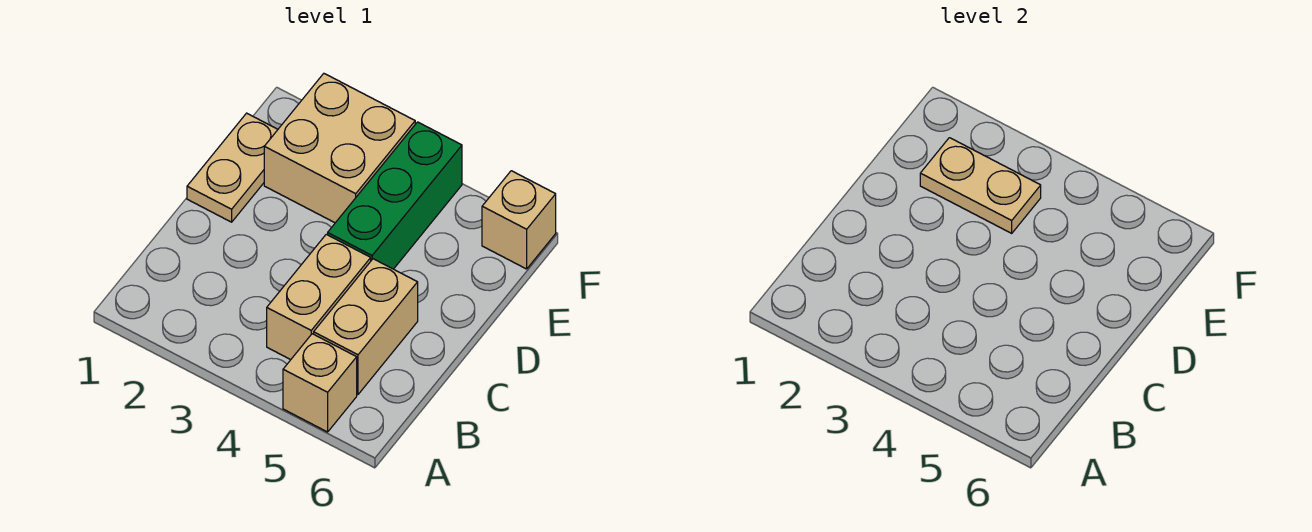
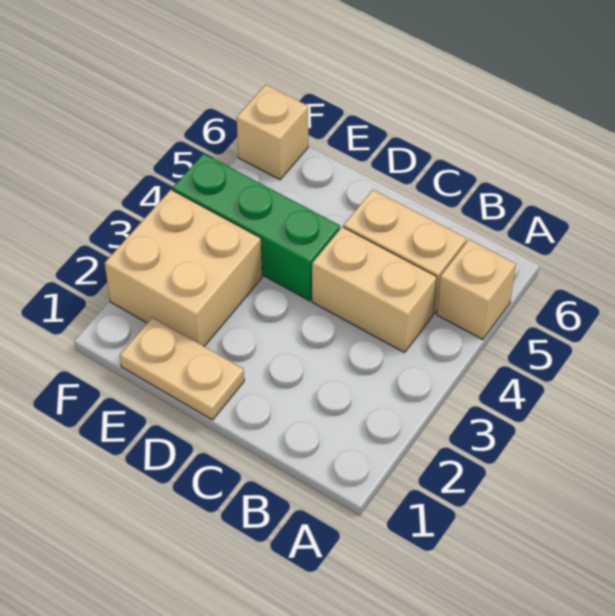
tan plate E2:E3 level 2 -> none

